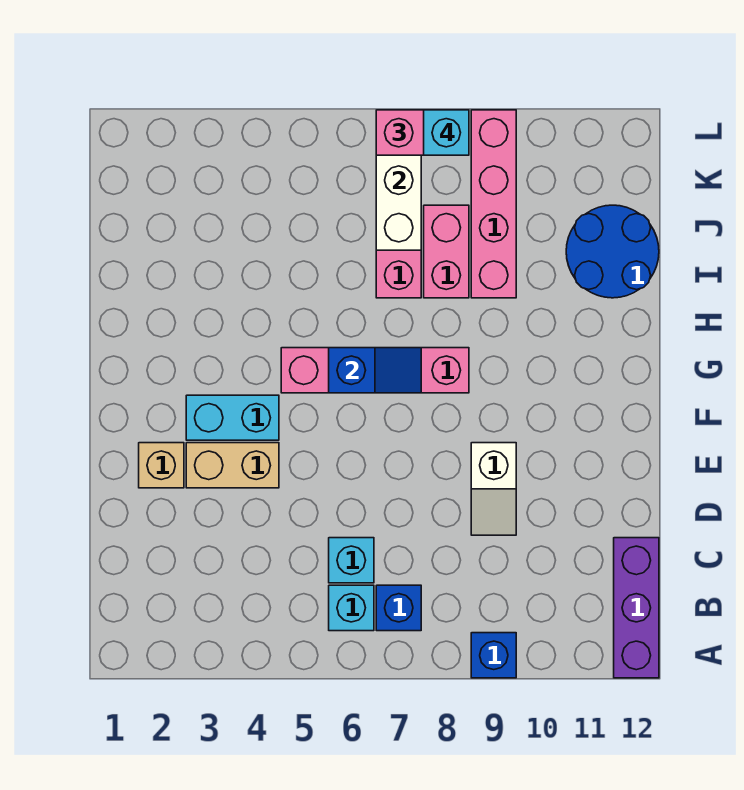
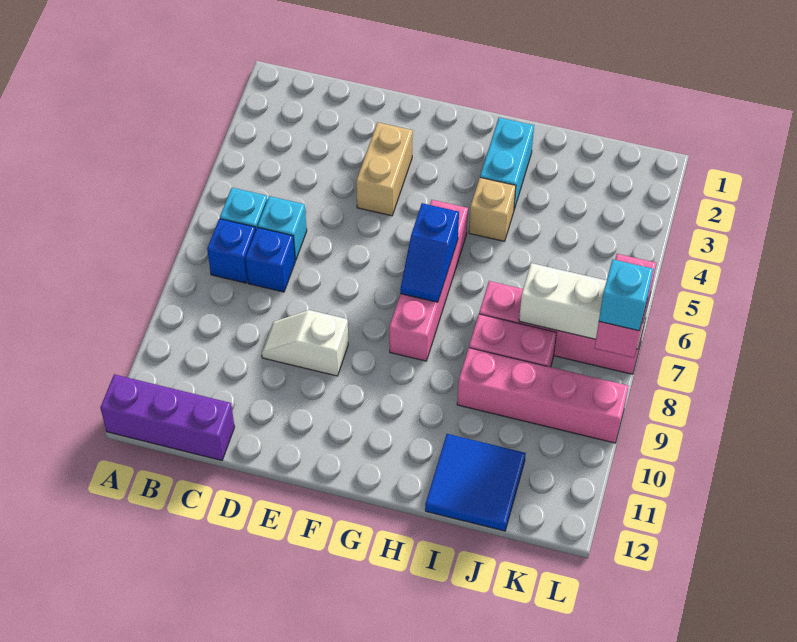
blue brick A9 level 1 -> blue brick C7 level 1
tan brick E2 level 1 -> tan brick H4 level 1
cyan brick F3:F4 level 1 -> cyan brick H2:H3 level 1
blue round brick I11:J12 level 1 -> blue tile I11:J12 level 1

